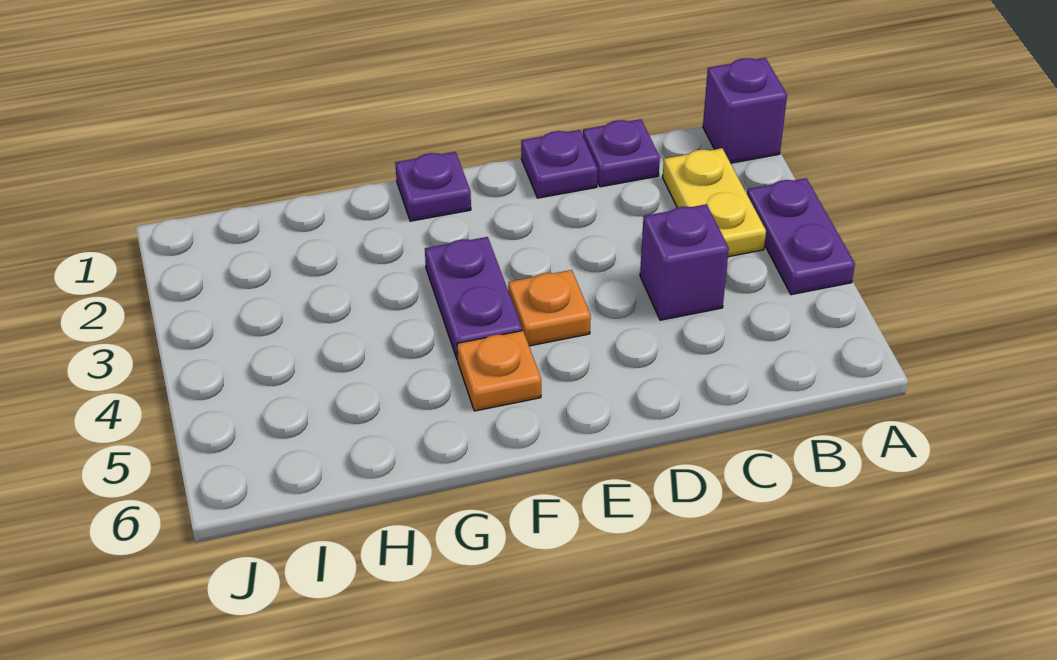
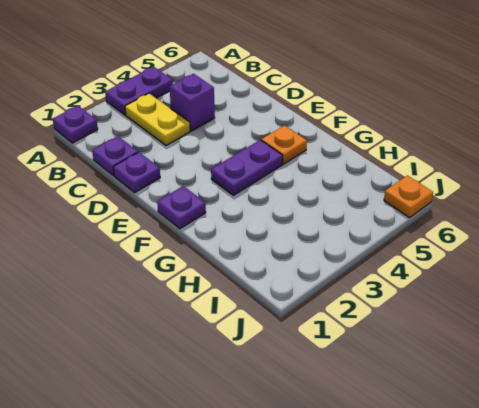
purple brick A1 level 1 -> purple plate A1 level 1
yellow plate B2:B3 level 1 -> yellow plate B3:C3 level 1
orange plate E4 level 1 -> orange plate J6 level 1

